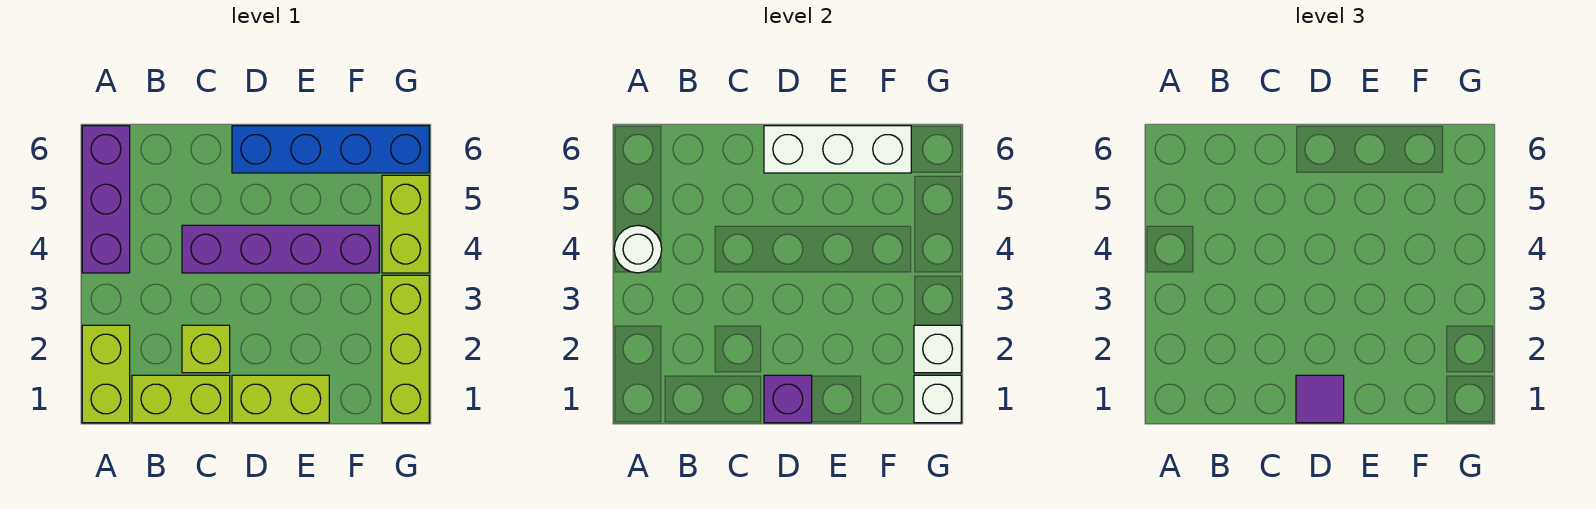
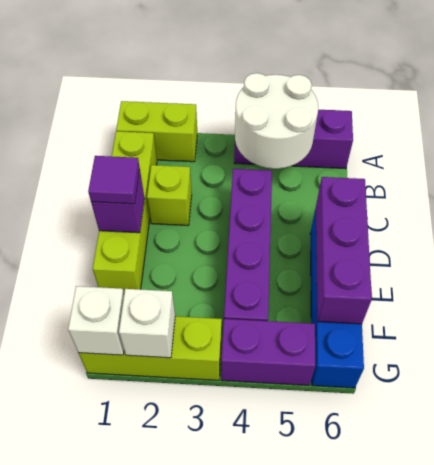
white round brick A4 level 2 -> white round brick A4:B5 level 2
white brick D6:F6 level 2 -> purple brick D6:F6 level 2
lime brick G4:G5 level 1 -> purple brick G4:G5 level 1

